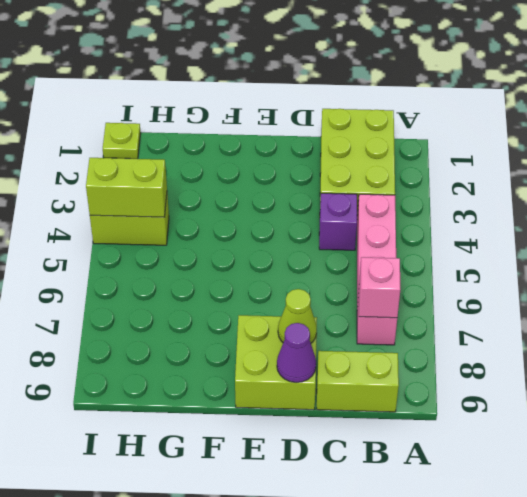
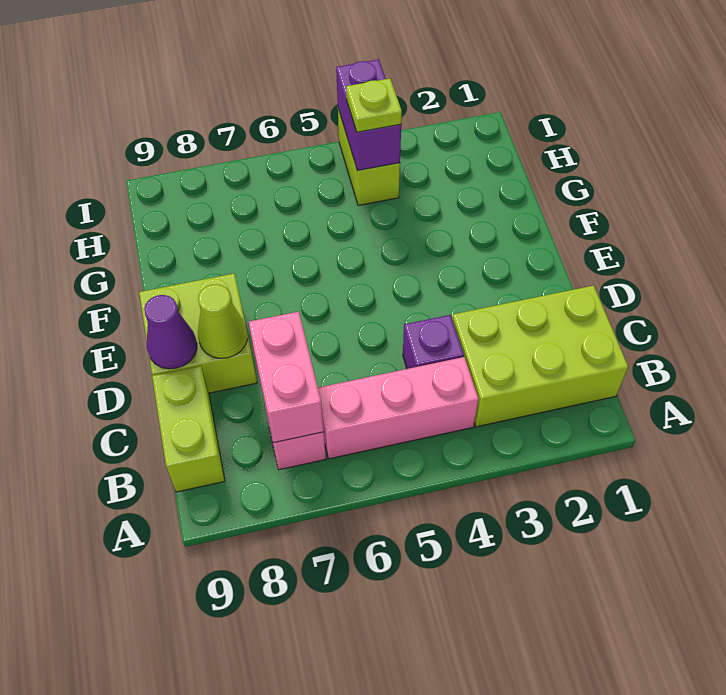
pink brick B7 level 2 -> pink brick B7:C7 level 2
lime brick H4:I4 level 2 -> purple brick H4:I4 level 2
lime plate I1 level 1 -> lime plate H4 level 3

